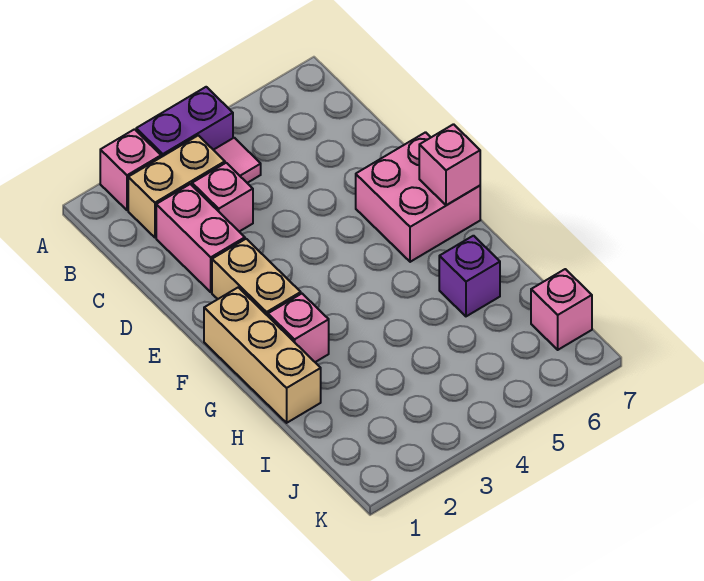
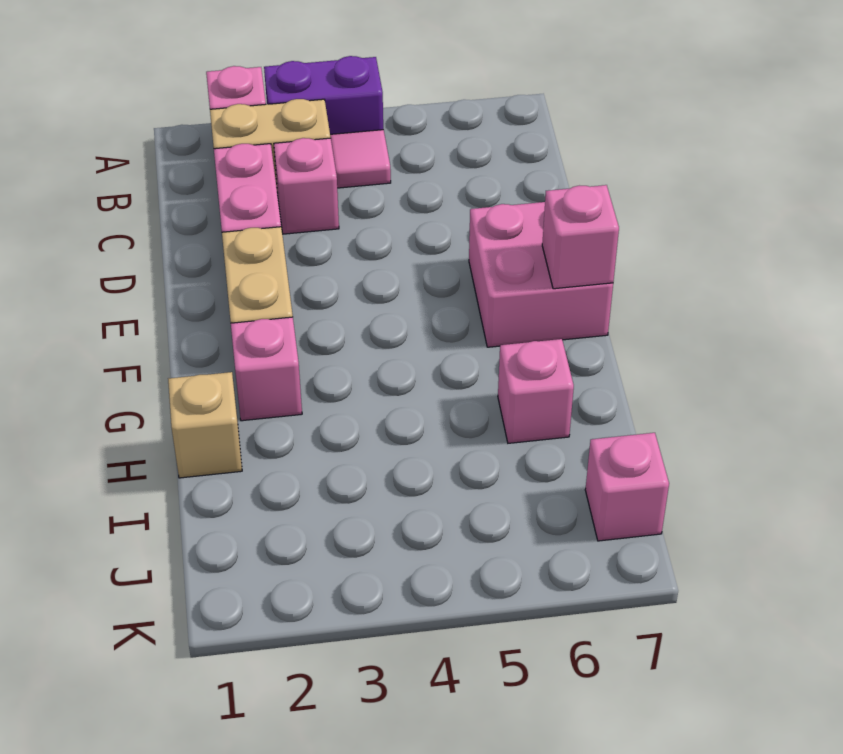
tan brick F1:H1 level 1 -> tan brick H1 level 1
purple brick H6 level 1 -> pink brick H6 level 1

